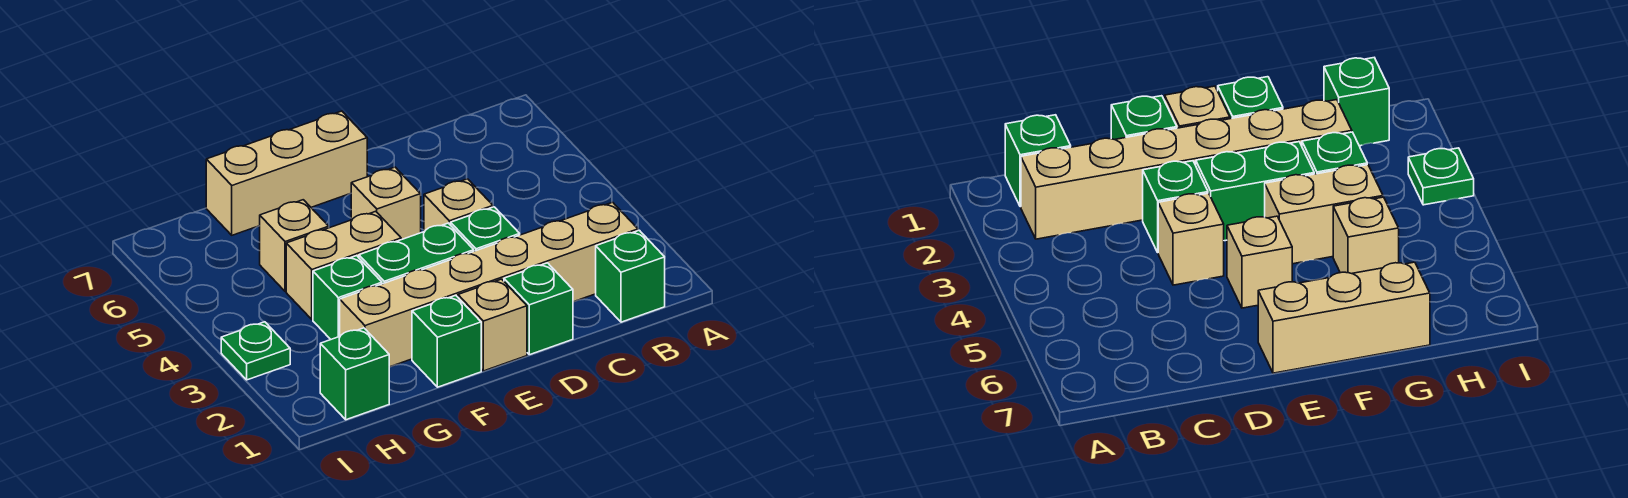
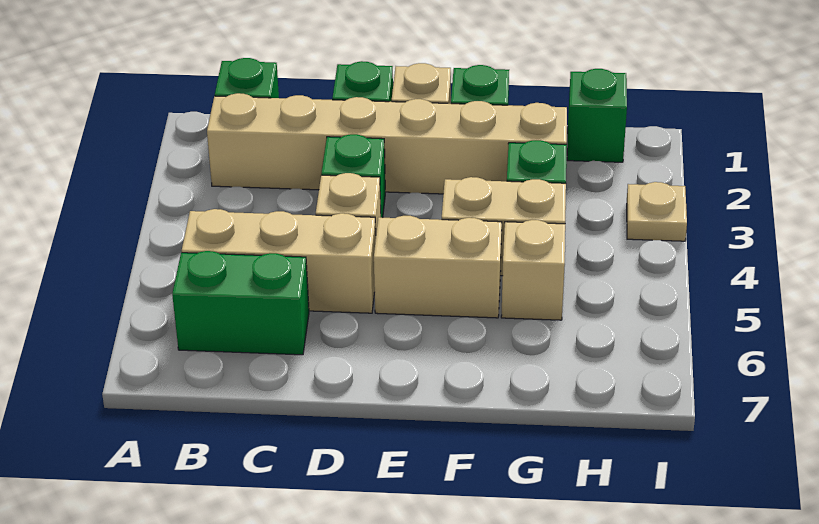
green brick E3:F3 level 1 -> green brick B6:C6 level 1
tan brick E5 level 1 -> tan brick E5:F5 level 1
tan brick E7:G7 level 1 -> tan brick B5:D5 level 1
green plate I3 level 1 -> tan plate I3 level 1

